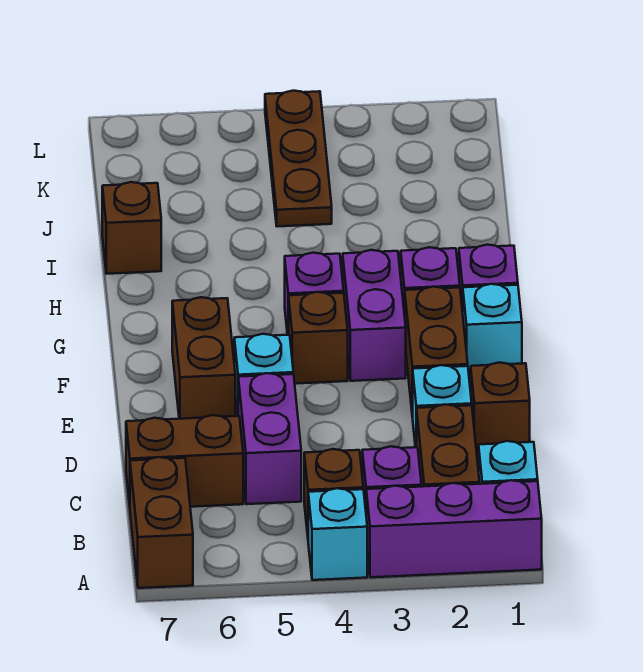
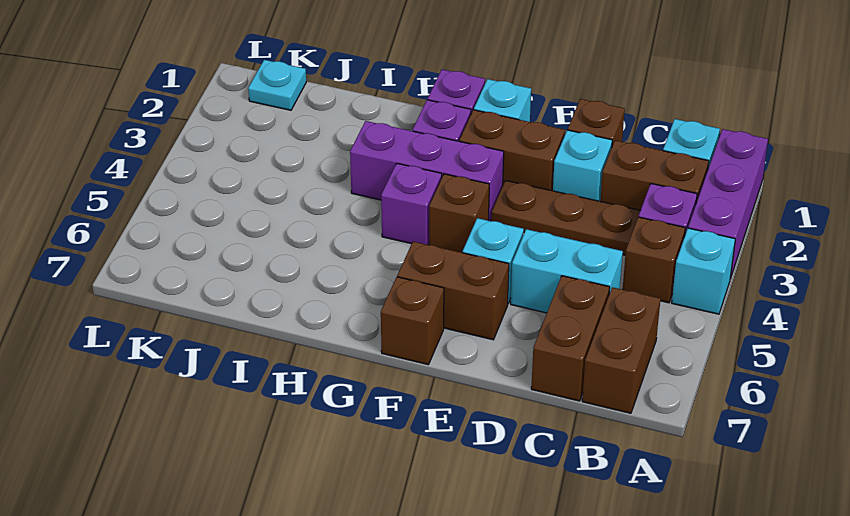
brown brick A7:B7 level 1 -> brown brick B6:B7 level 1
purple brick C5:D5 level 1 -> cyan brick C5:D5 level 1
purple brick F3:G3 level 1 -> purple brick F3:H3 level 1
brown brick I7 level 1 -> brown brick F7 level 1
brown plate J4:L4 level 1 -> brown plate C3:E3 level 1
none -> cyan plate K1 level 1

